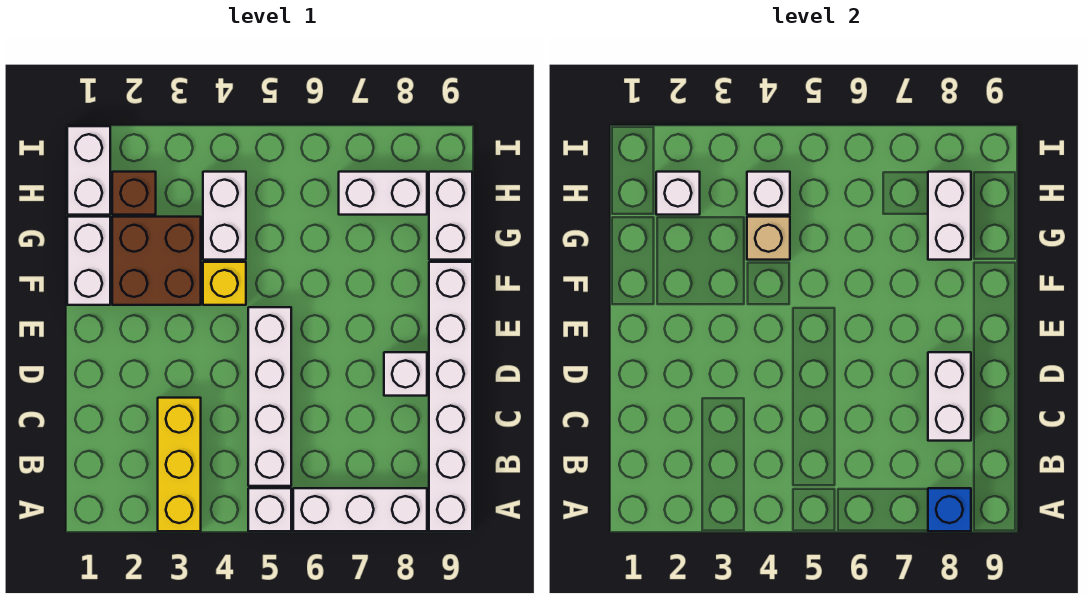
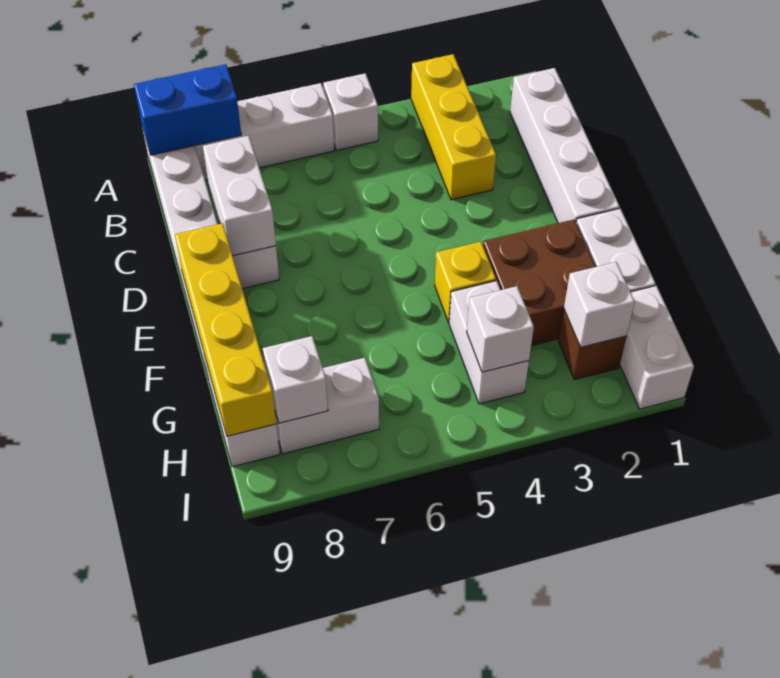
blue brick A8 level 2 -> blue brick A8:A9 level 2
white brick B5:E5 level 1 -> white brick B1:E1 level 1
none -> yellow brick E9:H9 level 2
tan brick G4 level 2 -> none
white brick G8:H8 level 2 -> white brick H8 level 2

